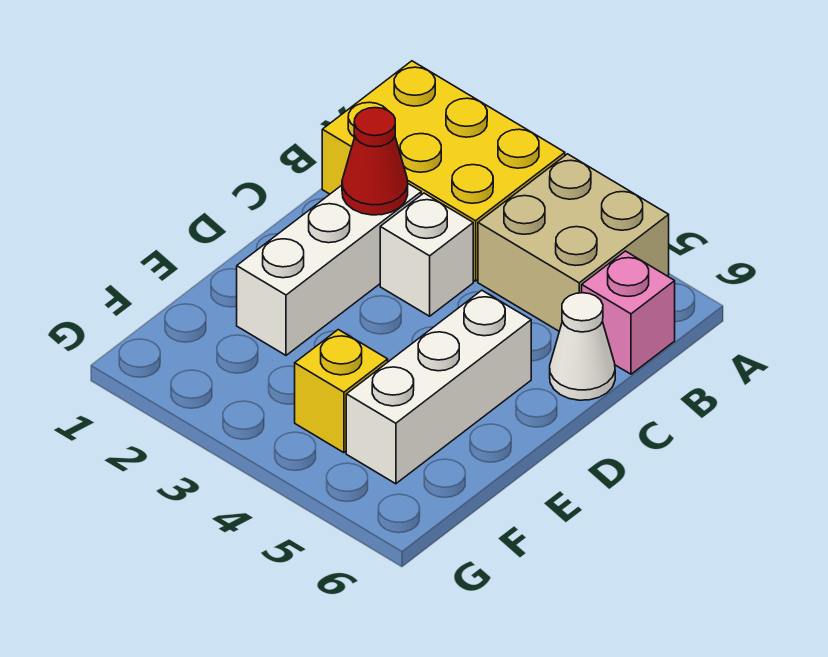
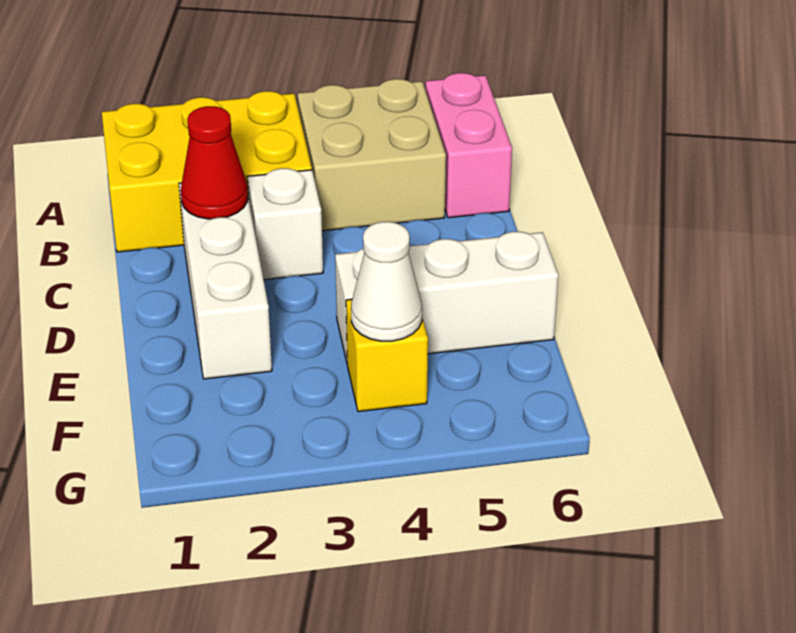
pink brick B6 level 1 -> pink brick A6:B6 level 1
white cone C6 level 1 -> white cone F4 level 2
white brick D5:F5 level 1 -> white brick E4:E6 level 1

